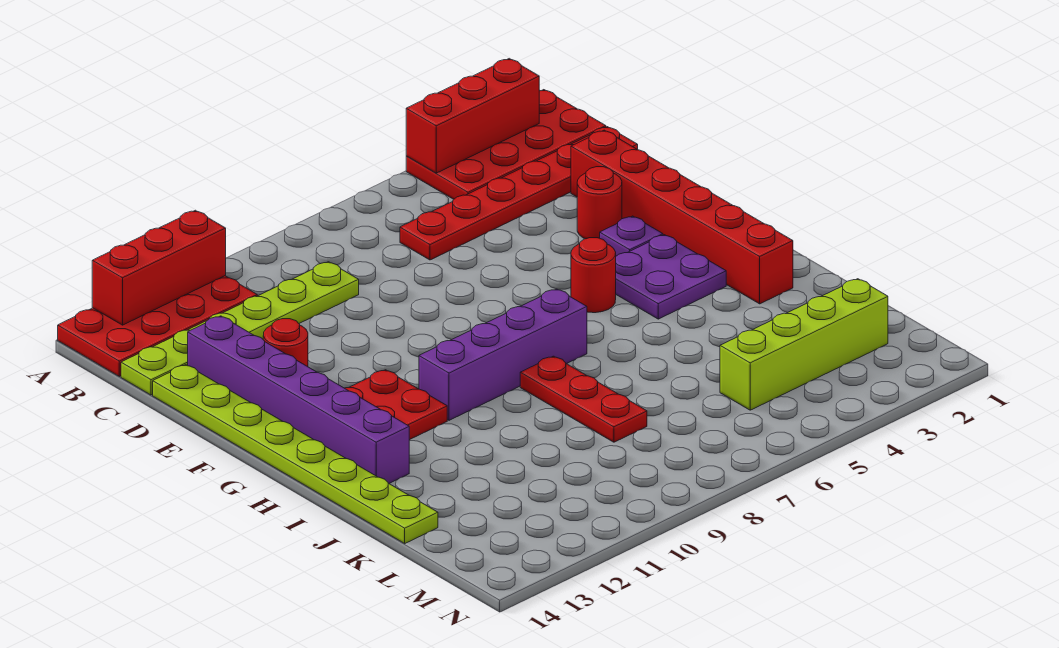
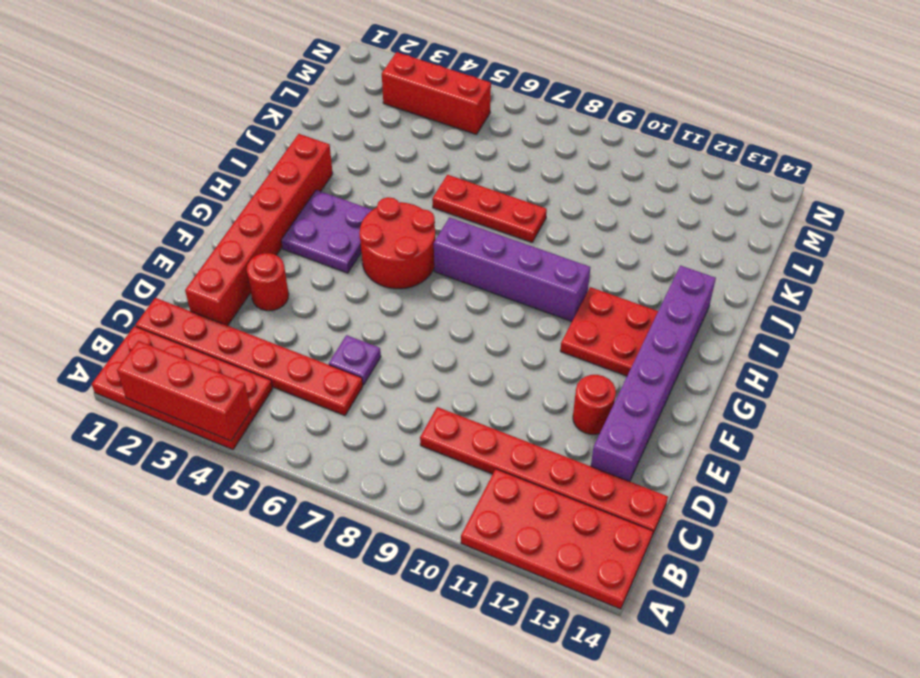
red brick A11:A13 level 2 -> red brick M3:M5 level 1
lime plate C9:C14 level 1 -> red plate C9:C14 level 1
lime plate D14:K14 level 1 -> none
purple plate F3 level 1 -> purple plate D6 level 1
red round brick G5 level 1 -> red round brick G5:H6 level 1
red plate I8:K8 level 1 -> red plate J6:J8 level 1
lime brick L2:L5 level 1 -> none

